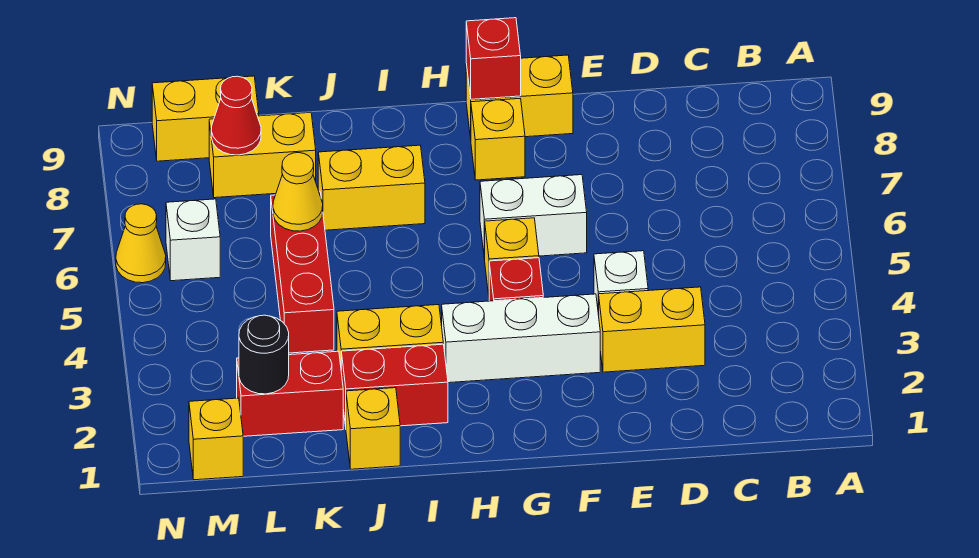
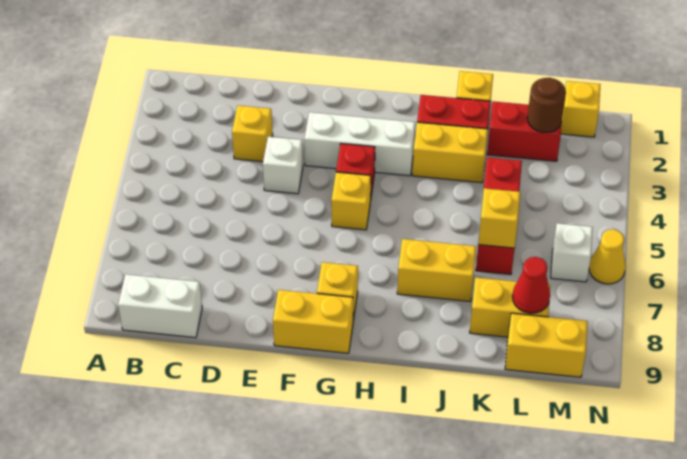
yellow brick D3:E3 level 1 -> yellow brick D3 level 1
white brick F6:G6 level 1 -> white brick B9:C9 level 1
red brick G9 level 2 -> none
yellow cone K6 level 2 -> yellow brick K6 level 2
black round brick L2 level 2 -> brown round brick L2 level 2

